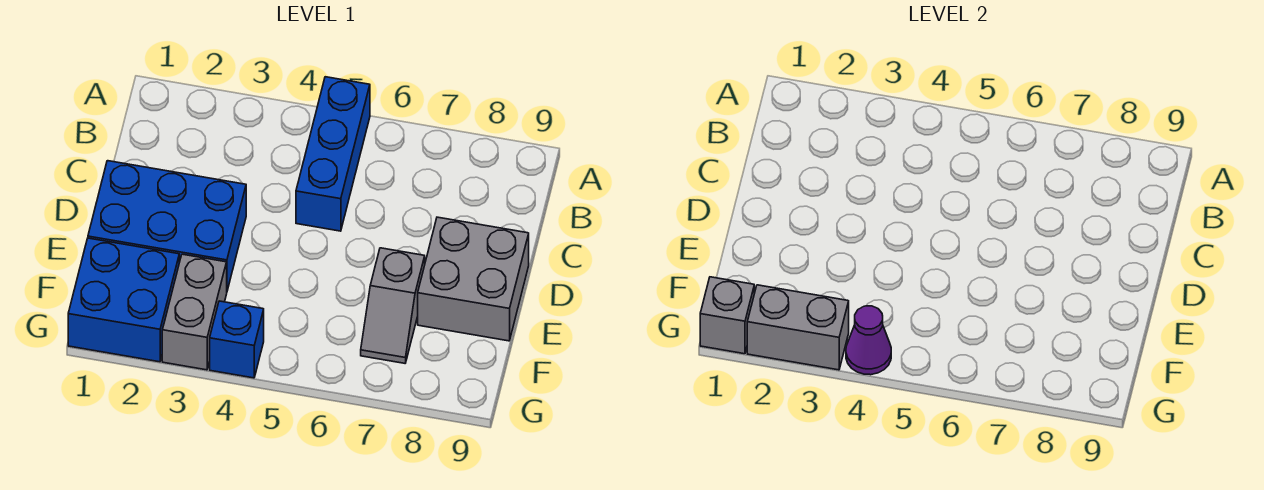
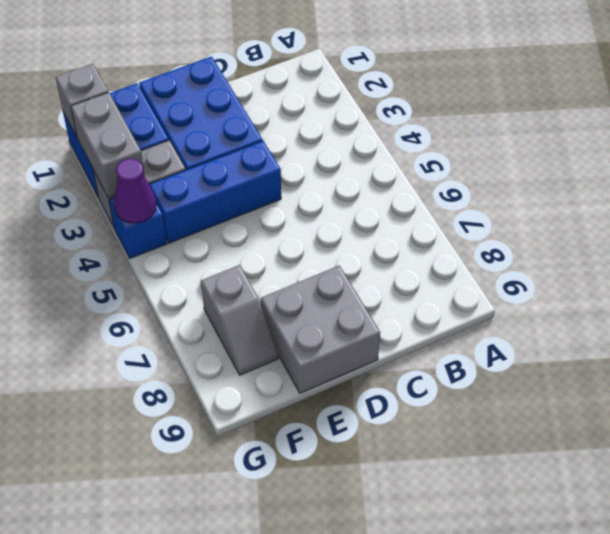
blue brick A5:C5 level 1 -> blue brick D4:F4 level 1
grey slope E7:F7 level 1 top E -> grey slope F7:F8 level 1 top 7

